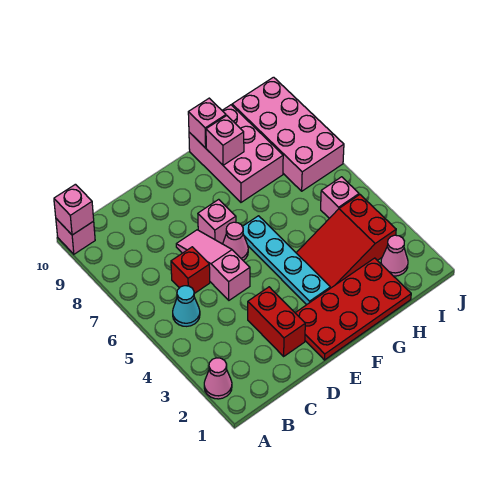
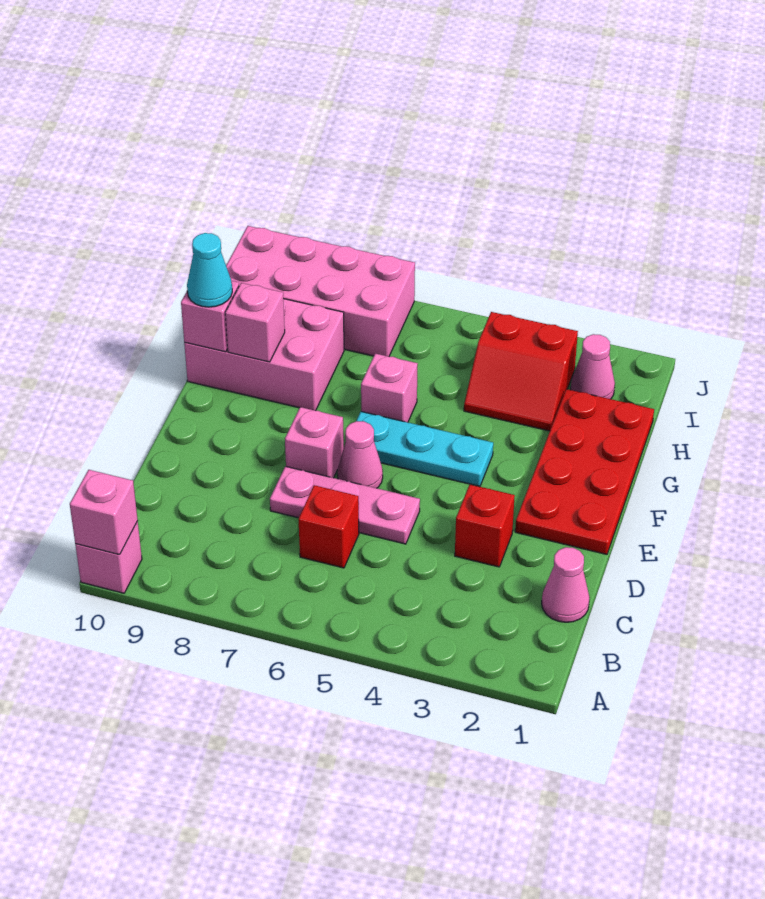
pink cone A2 level 1 -> pink cone C1 level 1
cyan cone B5 level 1 -> cyan cone G10 level 3
red brick D2:D3 level 1 -> red brick D3 level 1
pink slope D5:D7 level 1 top 5 -> pink plate D5:D7 level 1
cyan plate F3:F6 level 1 -> cyan plate F4:F6 level 1
red slope G3:I4 level 1 top I -> red slope H3:I4 level 1 top I
pink brick I5 level 1 -> pink brick G6 level 1

